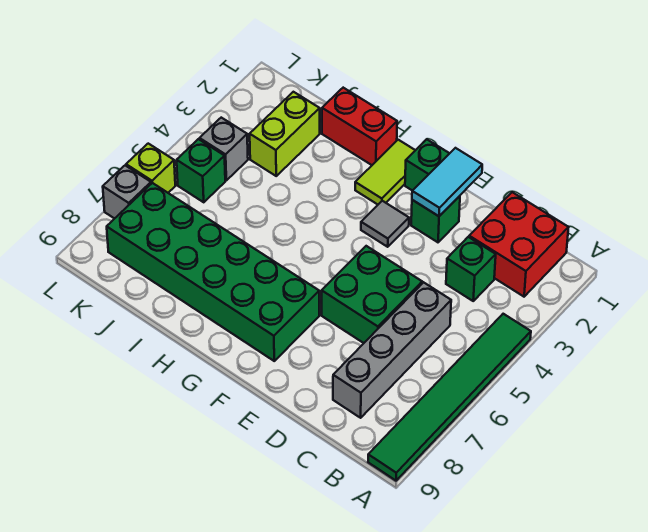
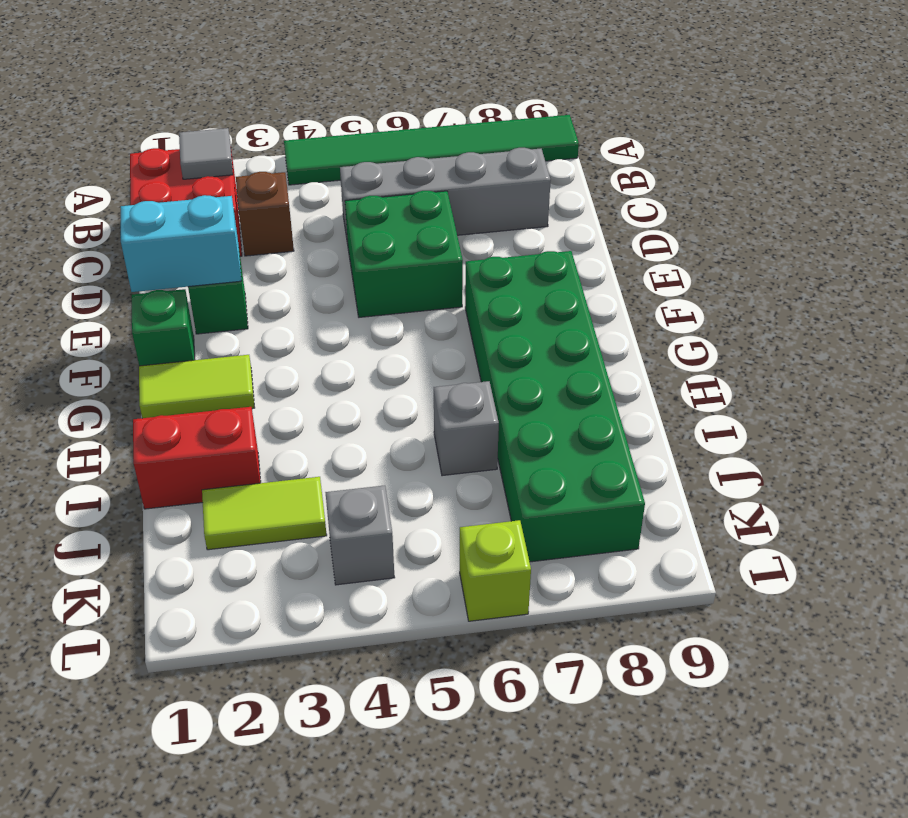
green brick C3 level 1 -> brown brick C3 level 1
cyan tile E1:E2 level 2 -> cyan brick E1:E2 level 2
grey tile F3 level 1 -> grey tile B2 level 2
red brick H1:I1 level 1 -> red brick I1:I2 level 1
lime brick J2:J3 level 1 -> lime tile J2:J3 level 1
green brick K5 level 1 -> none
grey brick L7 level 1 -> grey brick I6 level 1

